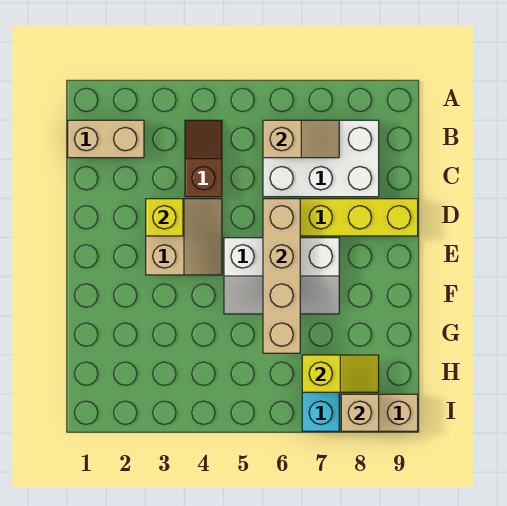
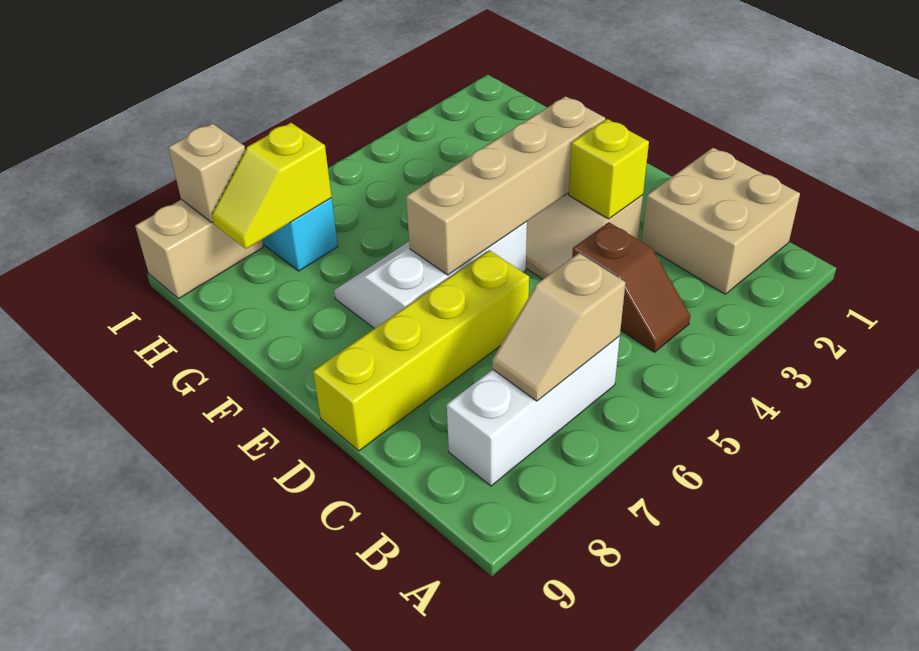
tan brick B1:B2 level 1 -> tan brick B1:C2 level 1
white brick B6:C8 level 1 -> white brick B6:B8 level 1
tan brick D6:G6 level 2 -> tan brick E3:E6 level 2

